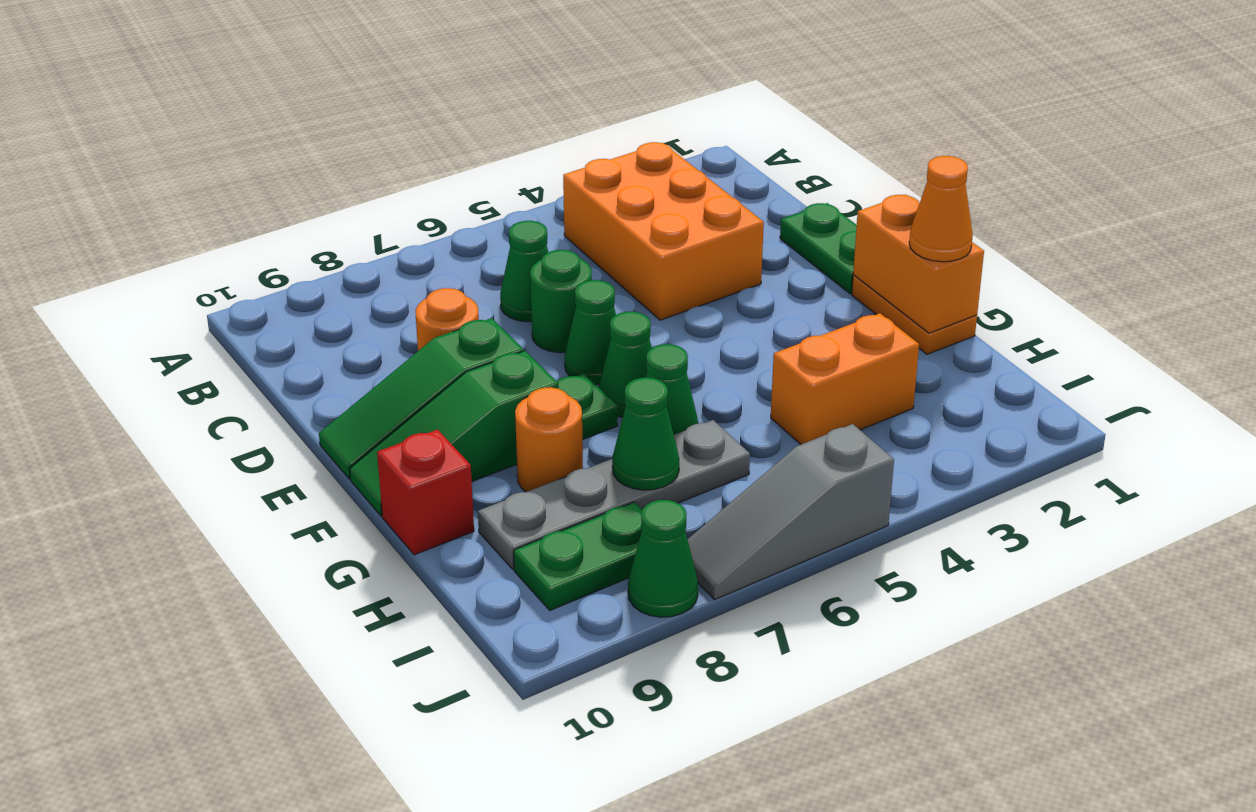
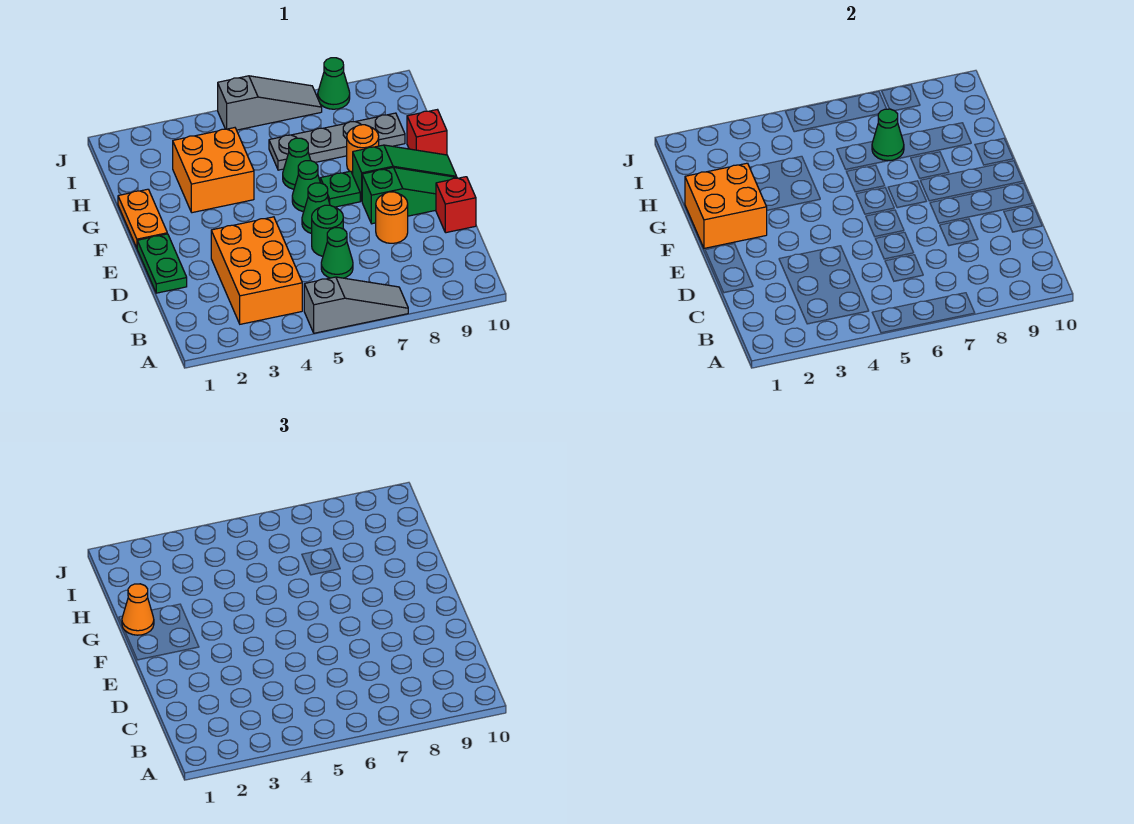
none -> grey slope A5:A7 level 1 top 5
none -> red brick D10 level 1
orange brick F1:G1 level 2 -> orange brick F1:G2 level 2
orange brick H3:H4 level 1 -> orange brick G3:H4 level 1
green plate I8:I9 level 1 -> none

